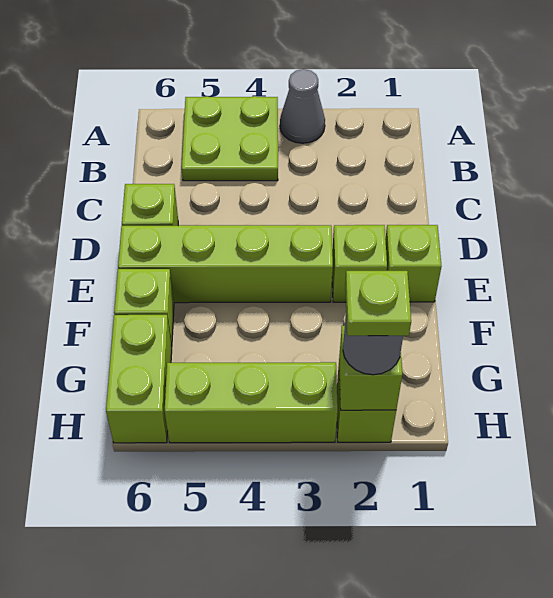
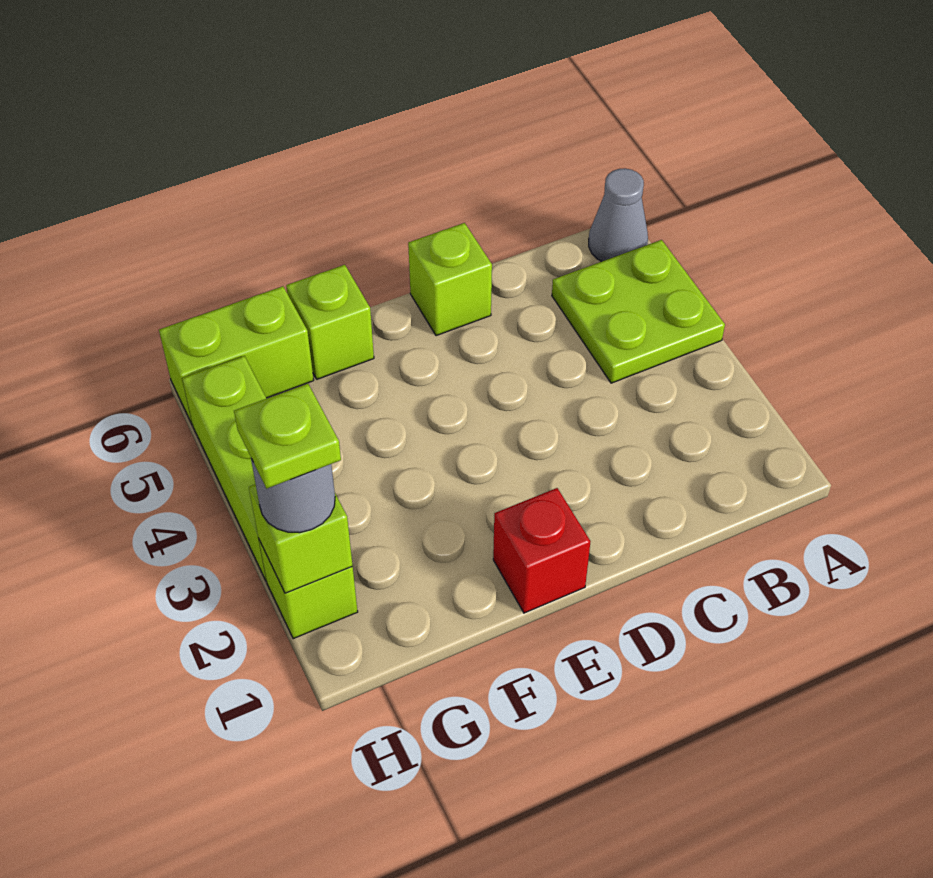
grey cone A3 level 1 -> grey cone A6 level 1
lime brick E1 level 1 -> red brick E1 level 1
lime brick E2 level 1 -> none
lime brick E3:E6 level 1 -> none

